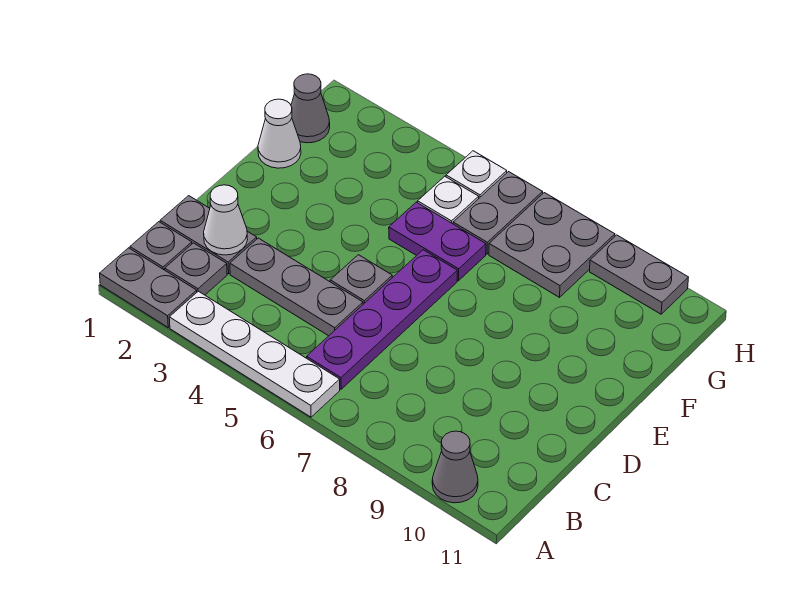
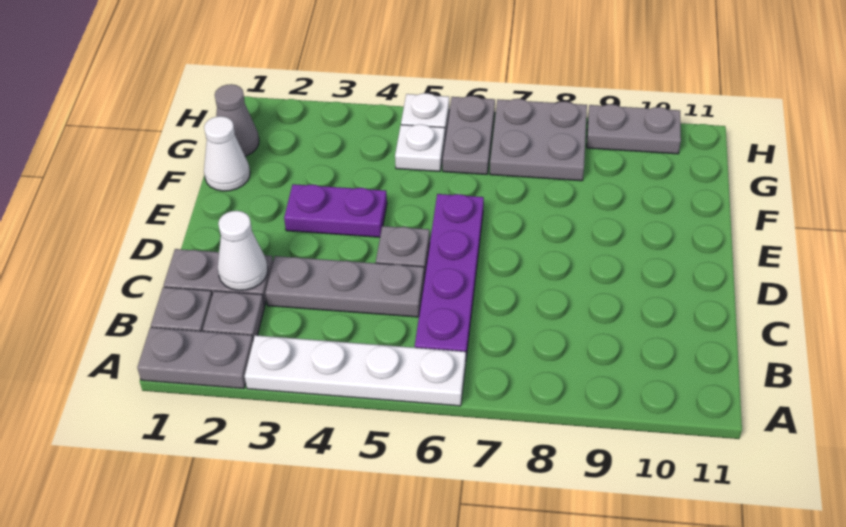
grey cone A10 level 1 -> none
purple plate F5:F6 level 1 -> purple plate E3:E4 level 1

